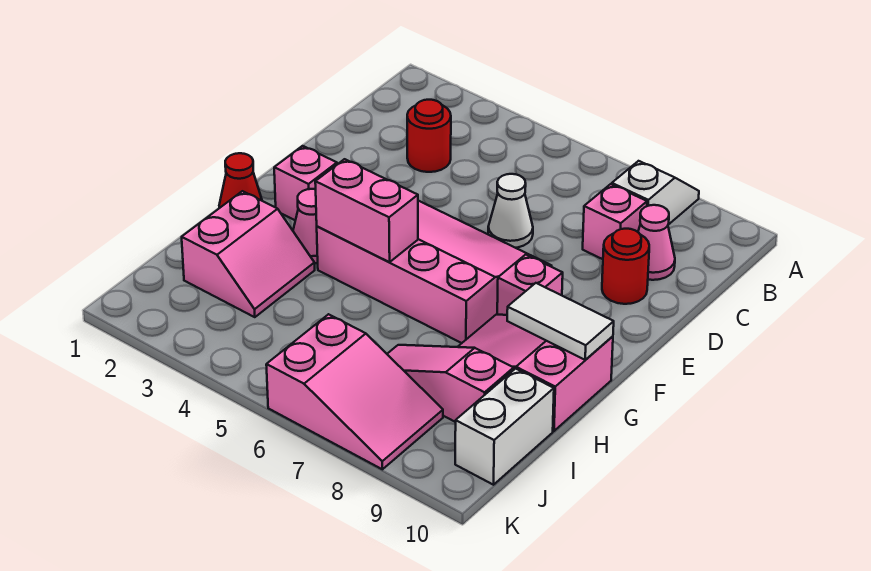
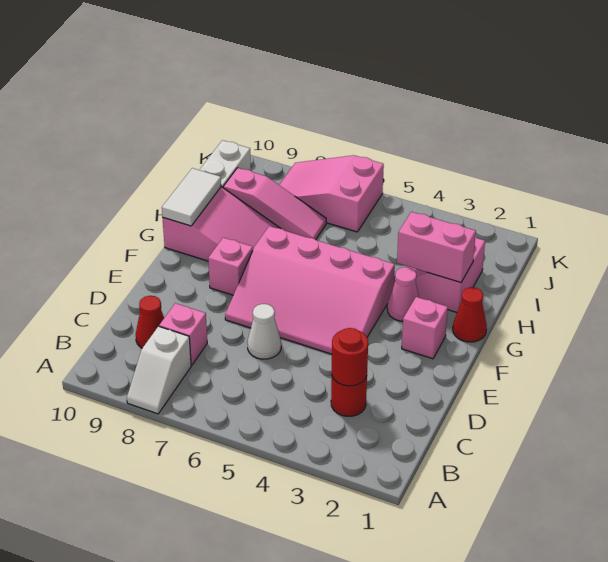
pink cone C9 level 1 -> red cone C9 level 1
red round brick D9 level 1 -> red round brick C3 level 2
pink brick G4:G5 level 2 -> pink brick H2:H3 level 2
white tile G9:G10 level 2 -> white tile G10:H10 level 2

